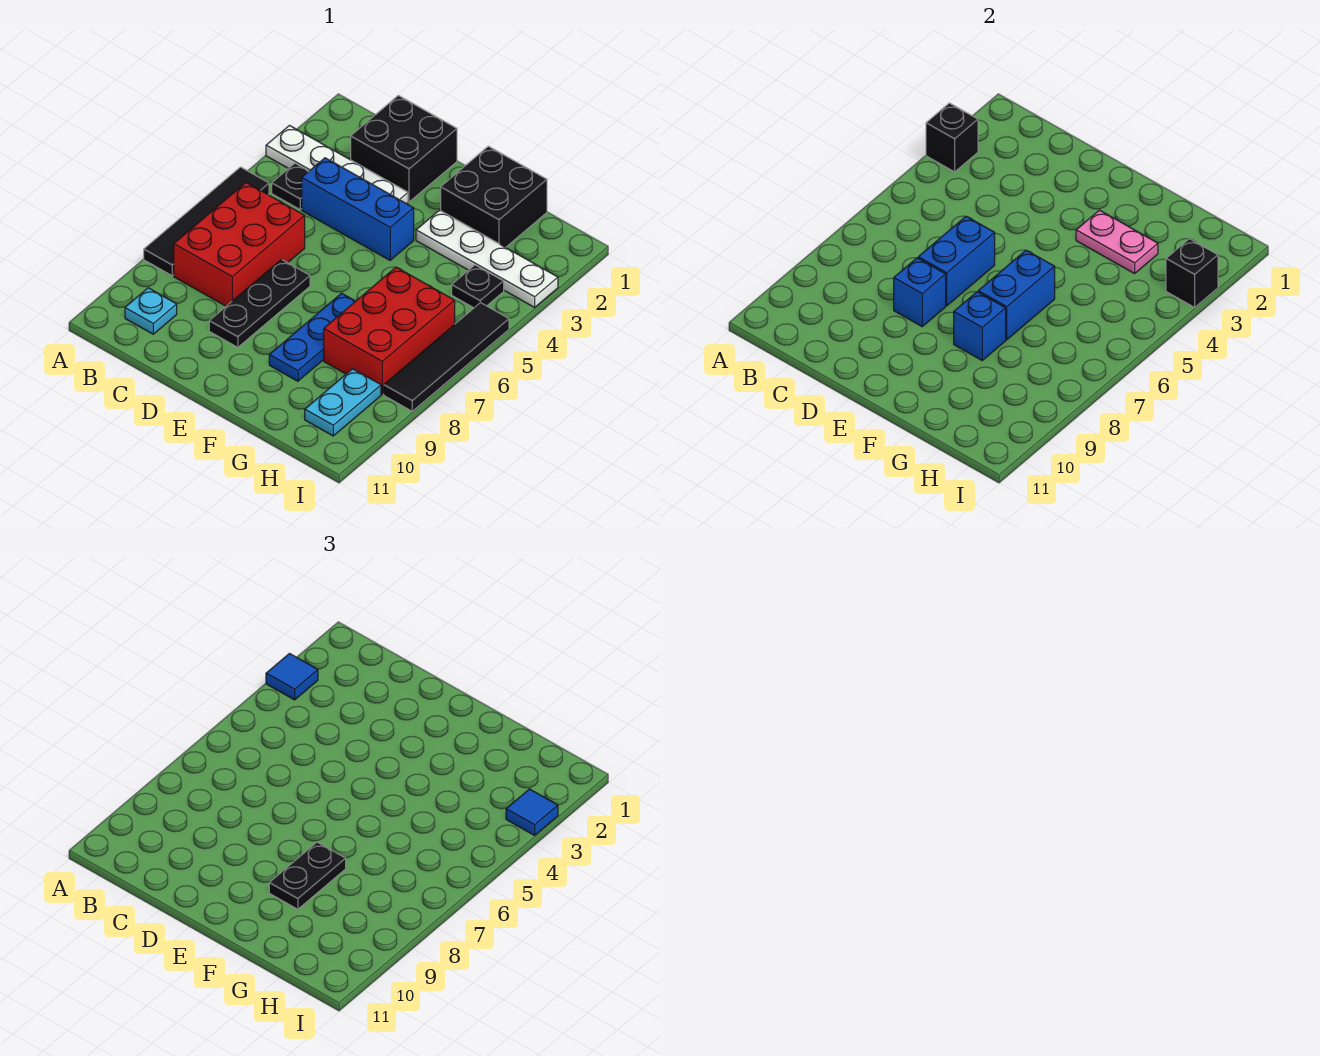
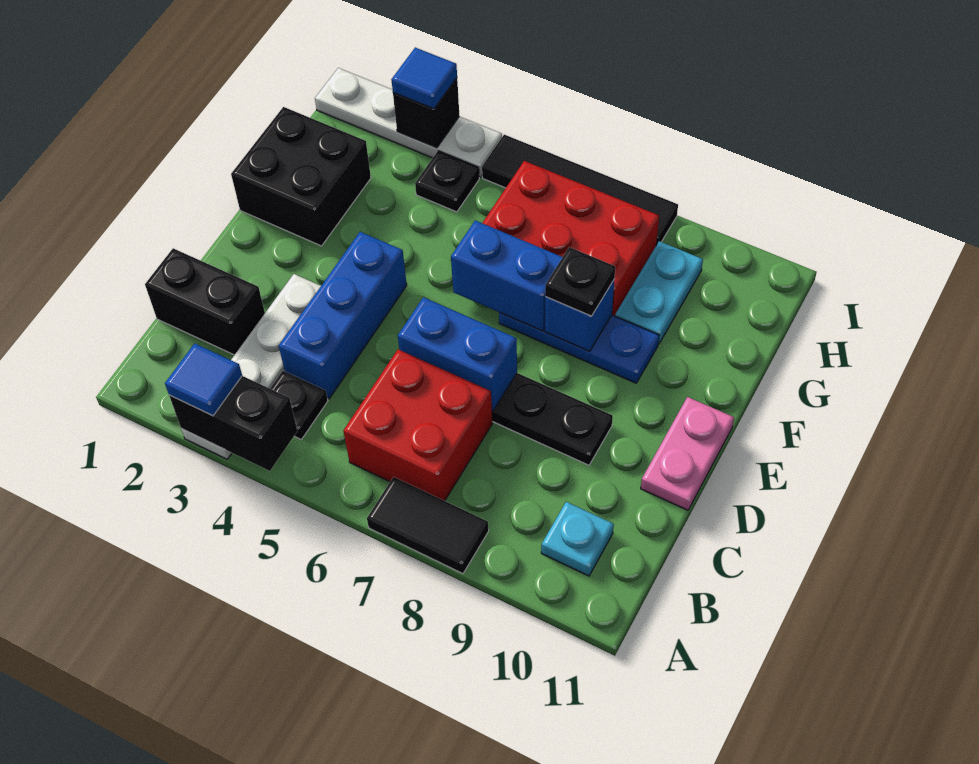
black brick A3 level 2 -> black brick A3:A4 level 2
black tile A5:A8 level 1 -> black tile A7:A8 level 1
red brick B6:C8 level 1 -> red brick B6:C7 level 1
black brick C1:D2 level 1 -> black brick C1:C2 level 1
blue brick D8 level 2 -> none
white plate F3:I3 level 1 -> white plate I1:I4 level 1
pink plate F3:G3 level 2 -> pink plate D11:E11 level 1
black plate F8:F9 level 3 -> black plate F8 level 3
cyan plate H9:H10 level 1 -> cyan plate G9:H9 level 1

